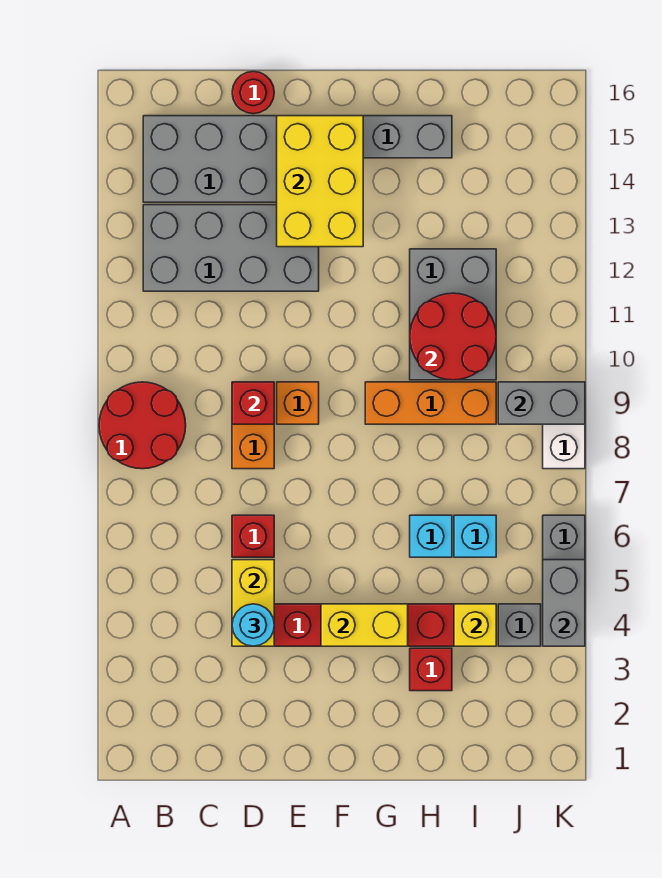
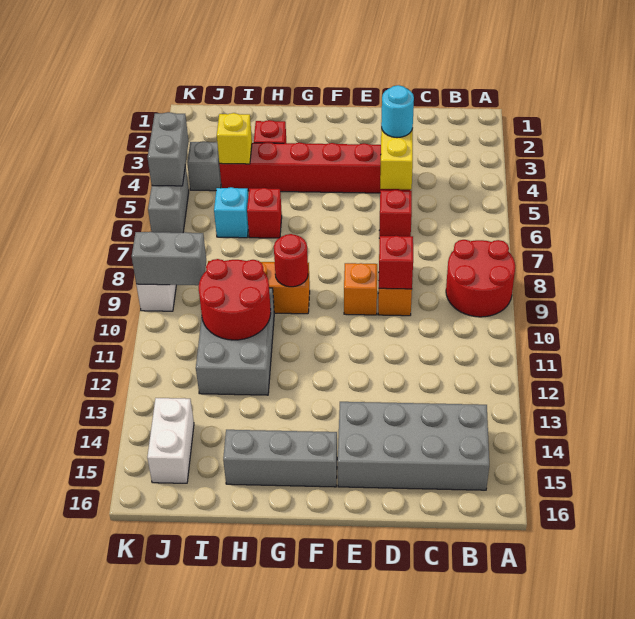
grey brick B12:E13 level 1 -> none
red round brick D16 level 1 -> red round brick G9 level 2
yellow brick E13:F15 level 2 -> none
yellow brick F4:G4 level 2 -> none
cyan brick H6 level 1 -> red brick H6 level 1
none -> white brick J14:J15 level 1

